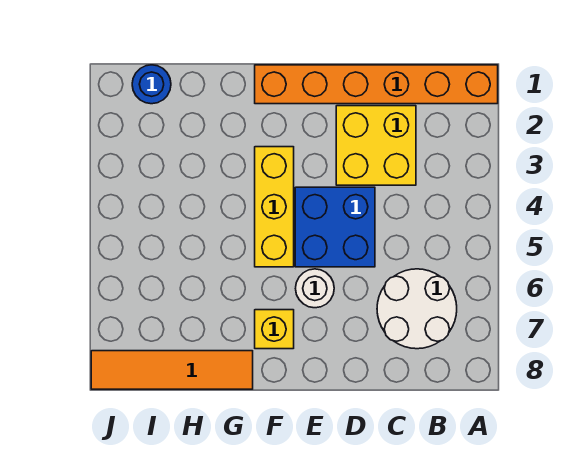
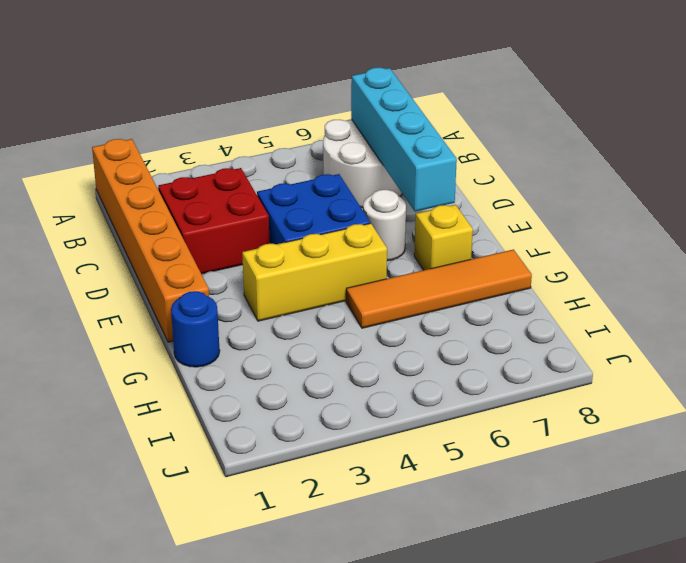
none -> cyan brick B7:E7 level 2
yellow brick C2:D3 level 1 -> red brick C2:D3 level 1
orange tile G8:J8 level 1 -> orange tile G5:G8 level 1
blue round brick I1 level 1 -> blue round brick G1 level 1

